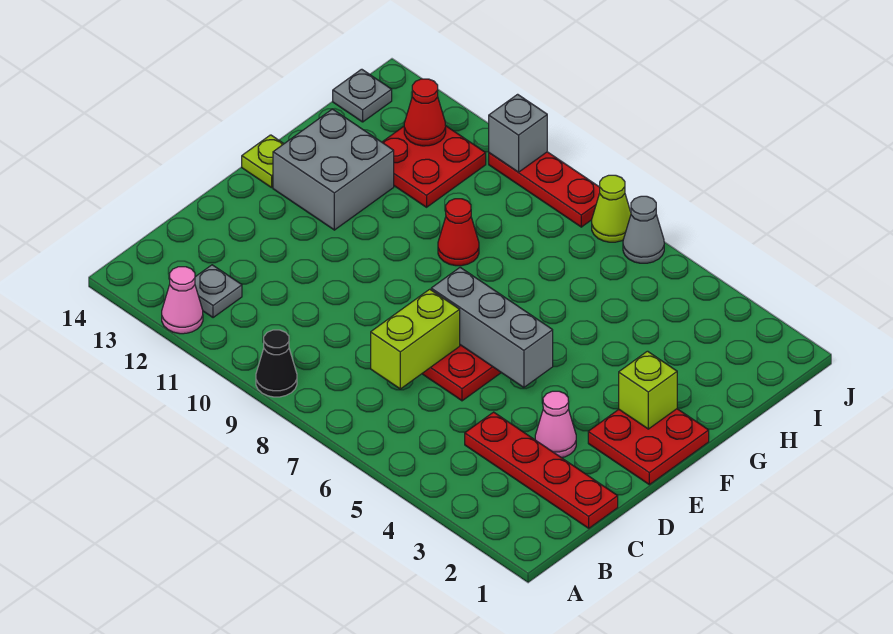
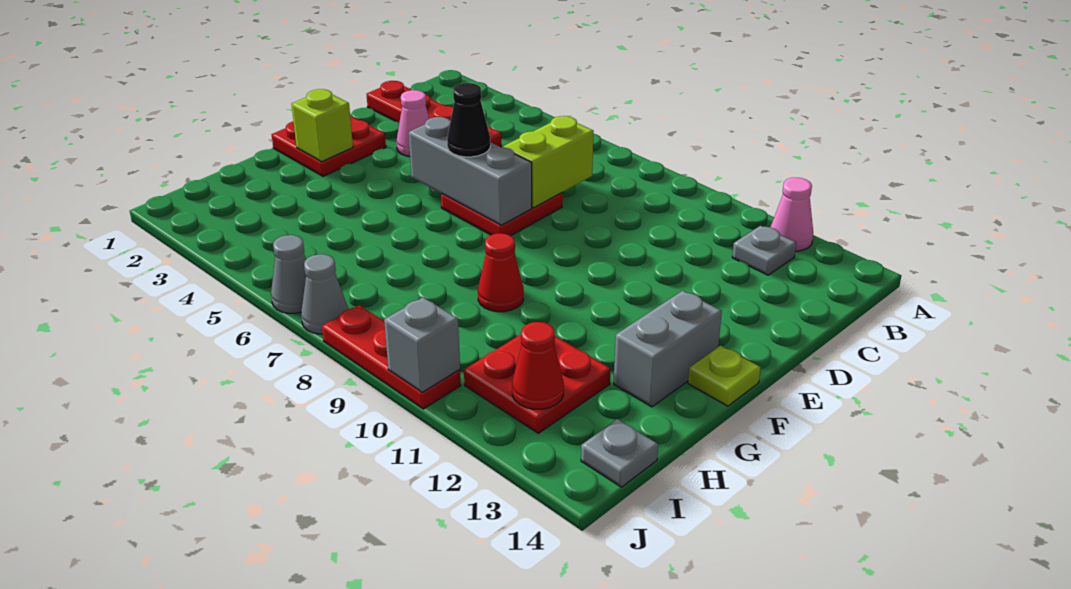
black cone A9 level 1 -> black cone E6 level 3
grey brick F12:G13 level 1 -> grey brick F13:G13 level 1
lime cone J7 level 1 -> grey cone J7 level 1

